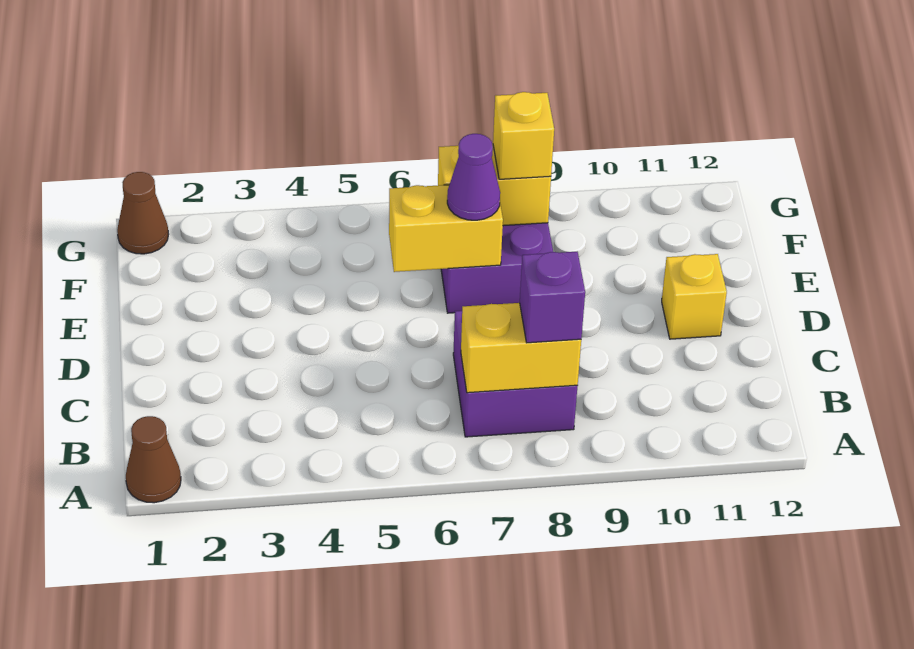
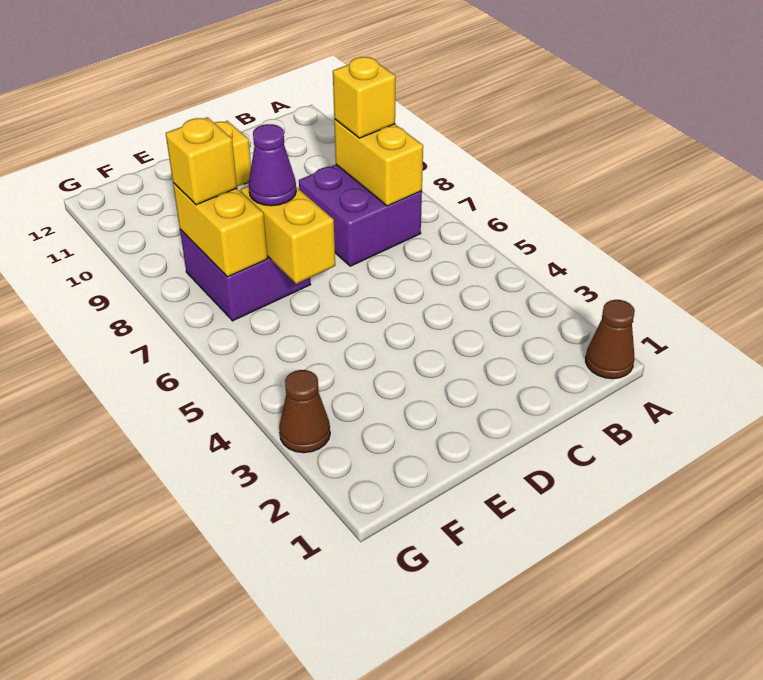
purple brick B8 level 3 -> yellow brick B8 level 3
brown cone G1 level 1 -> brown cone G3 level 1

